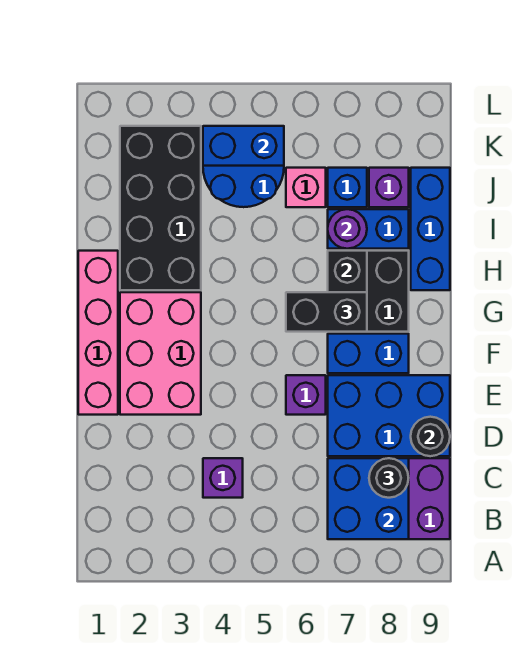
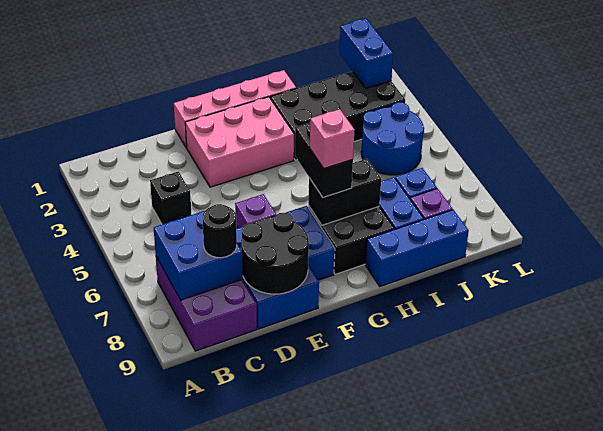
purple brick C4 level 1 -> black brick C4 level 1
black round brick D9 level 2 -> black round brick D8:E9 level 2
purple round brick I7 level 2 -> none
pink brick J6 level 1 -> pink brick G7 level 4
blue brick K4:K5 level 2 -> blue brick K1:K2 level 2

